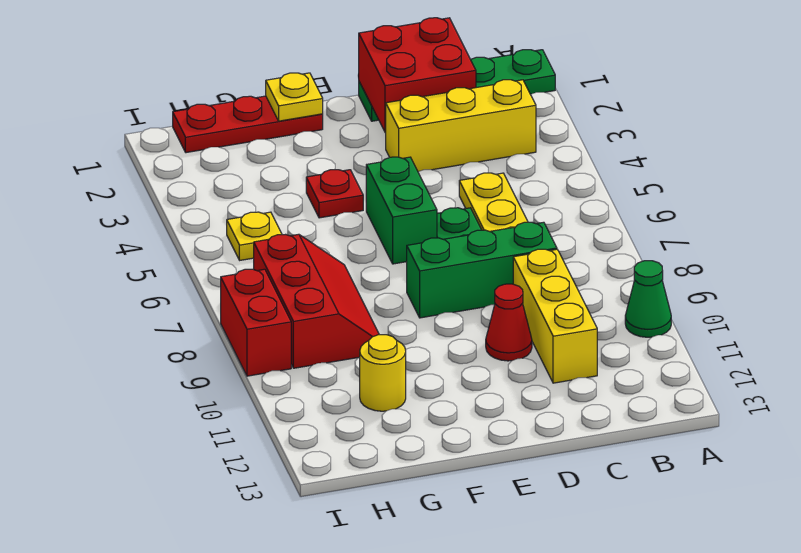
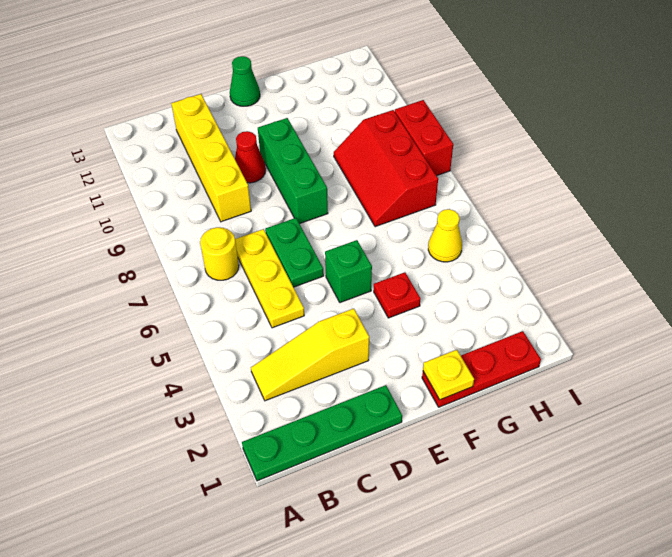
green cone A10 level 1 -> green cone E13 level 1
yellow brick B3:D3 level 1 -> yellow slope B3:D3 level 1 top D
red brick C1:D2 level 2 -> none
green brick C8:E8 level 1 -> green brick E8:E10 level 1
yellow brick C9:C11 level 1 -> yellow brick C9:C12 level 1
green brick E5:E6 level 1 -> green brick E5 level 1
yellow round brick G11 level 1 -> yellow round brick B7 level 1
yellow plate H5 level 1 -> yellow cone H5 level 1

